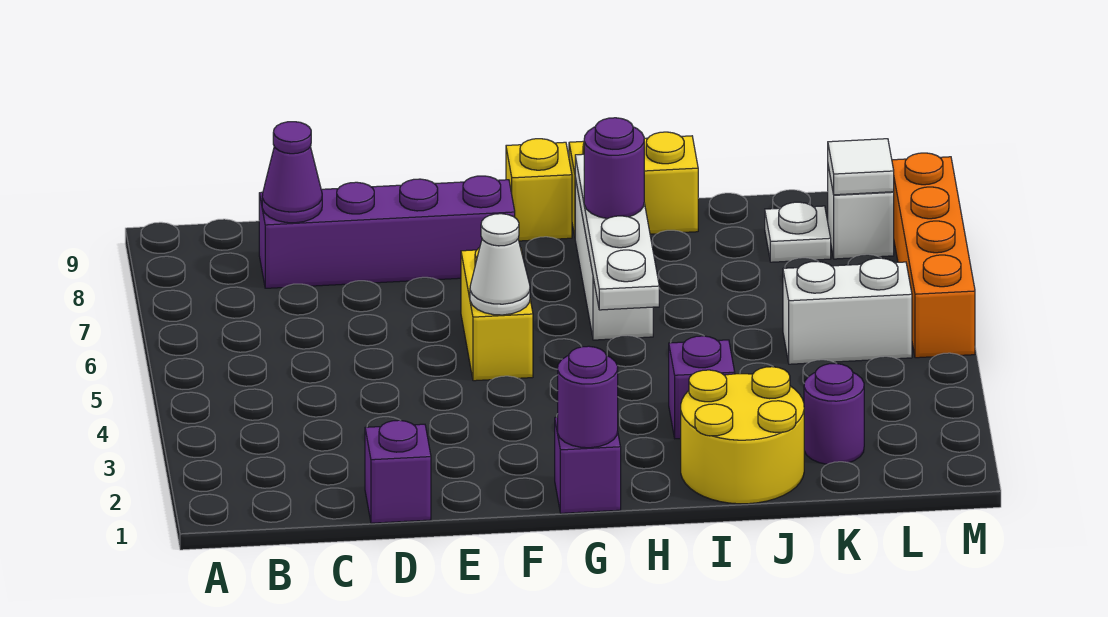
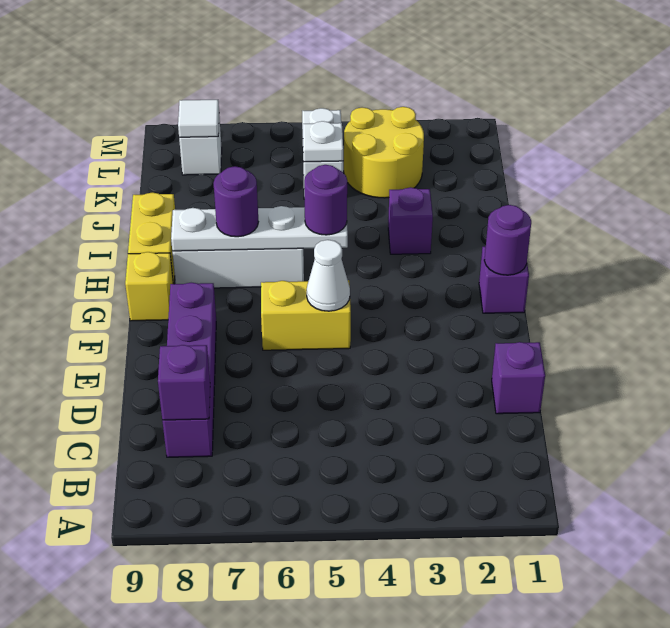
purple cone C8 level 2 -> purple brick C8 level 2
yellow round brick I1:J2 level 1 -> yellow round brick K3:L4 level 1
purple round brick K2 level 1 -> purple round brick H5 level 3
white plate K8 level 1 -> white plate K5 level 2
orange brick M5:M8 level 1 -> none

